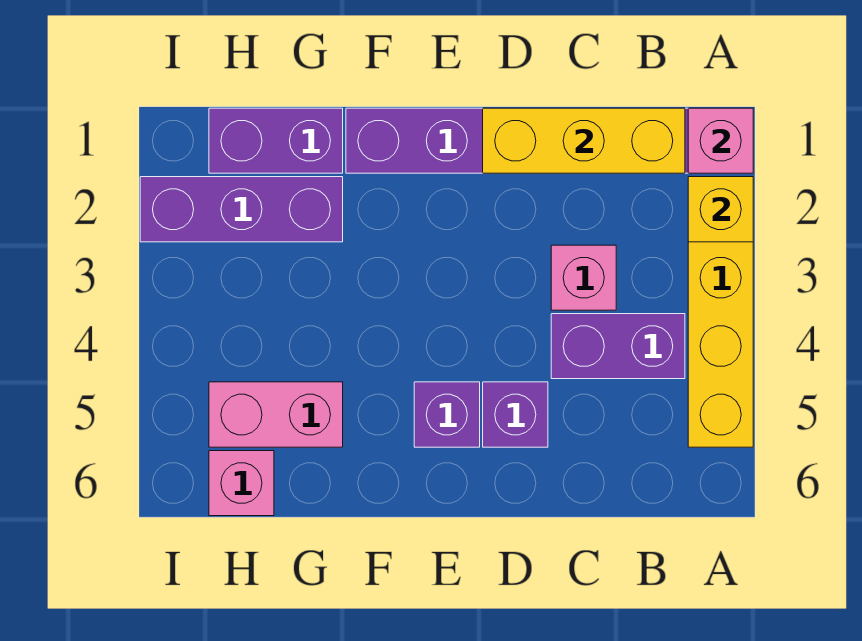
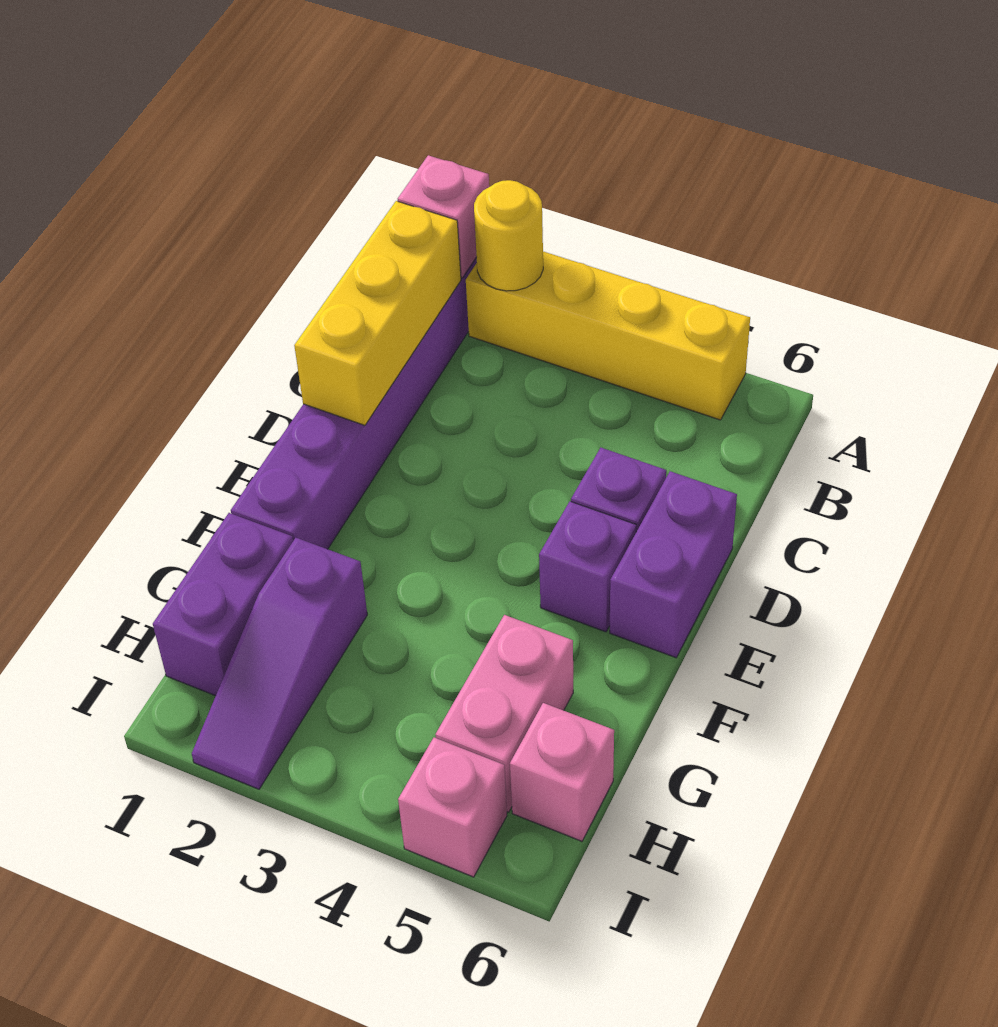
yellow brick A2 level 2 -> yellow round brick A2 level 2
purple brick B4:C4 level 1 -> purple brick D6:E6 level 1
pink brick C3 level 1 -> pink brick I5 level 1
purple brick G2:I2 level 1 -> purple slope G2:I2 level 1 top G

